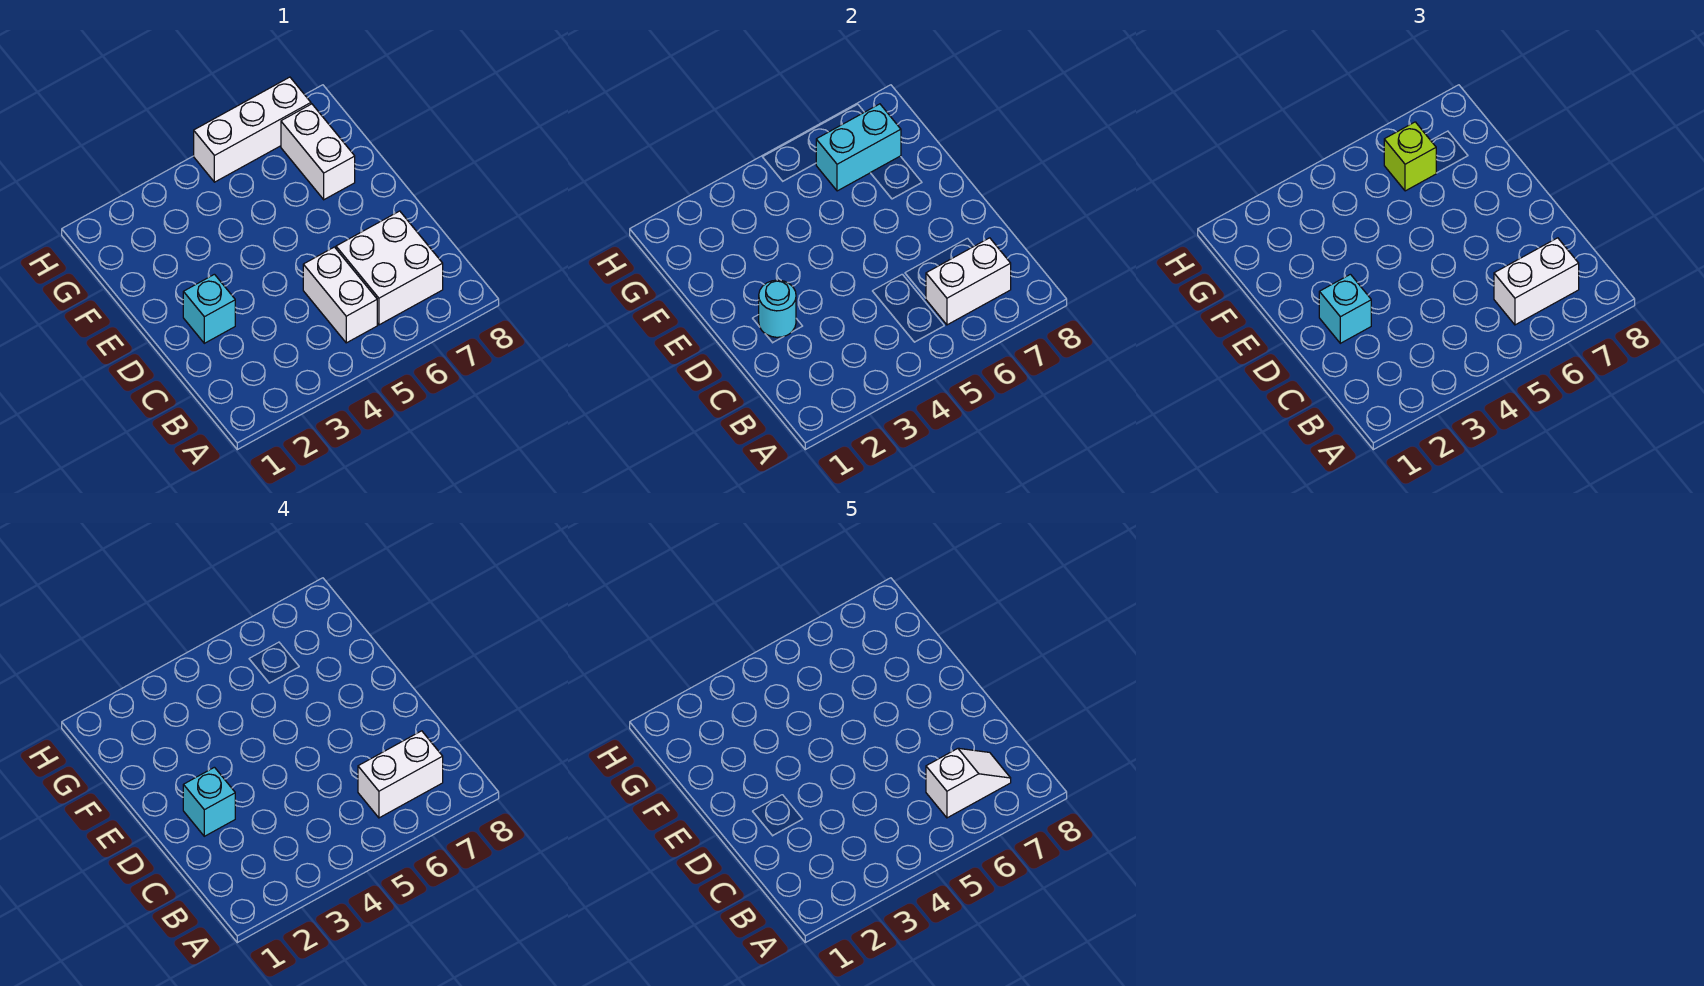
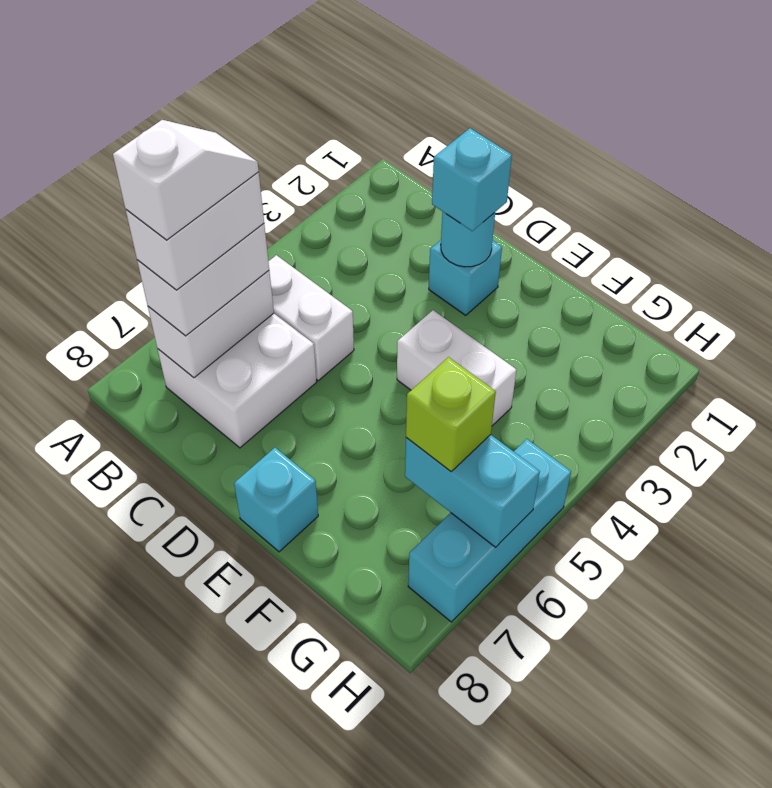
white slope B6:B7 level 5 top 6 -> white slope B6:B7 level 5 top 7
cyan brick D2 level 4 -> cyan brick E8 level 1
white brick F7:G7 level 1 -> white brick E4:F4 level 1
cyan brick G6:G7 level 2 -> cyan brick G6:H6 level 2
white brick H5:H7 level 1 -> cyan brick H5:H7 level 1

